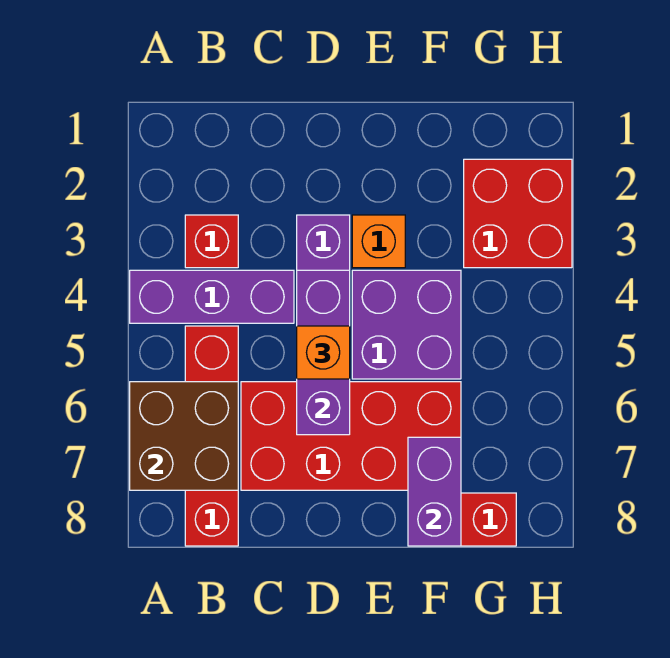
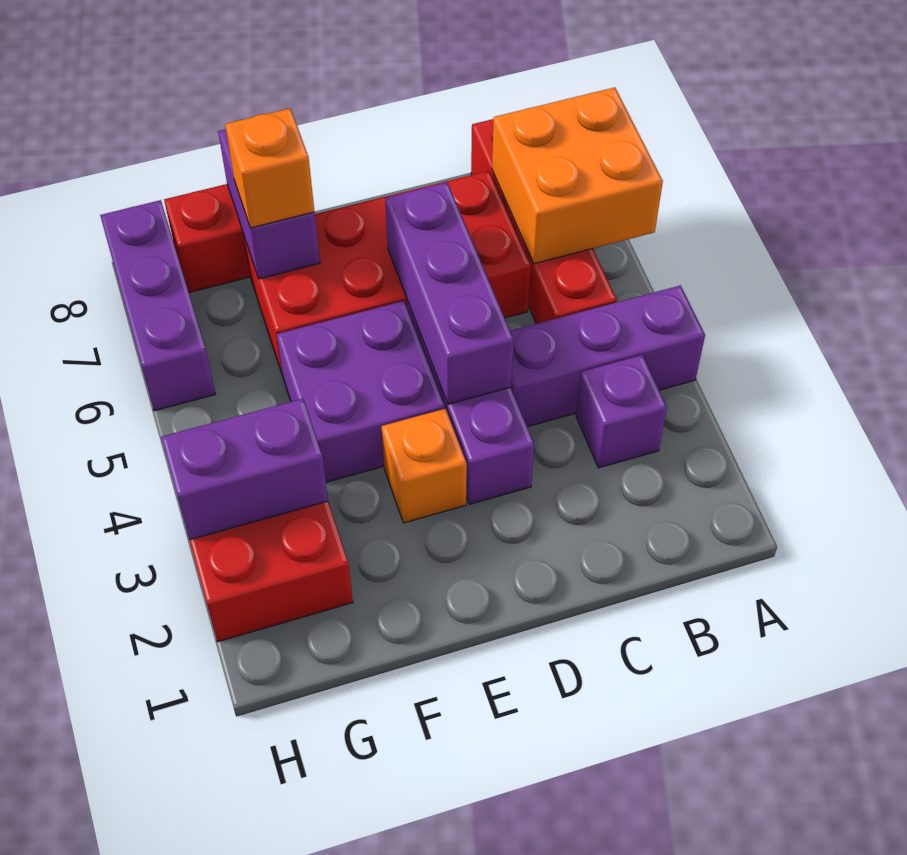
brown brick A6:B7 level 2 -> orange brick A6:B7 level 2
red brick B3 level 1 -> purple brick B3 level 1
orange brick D5 level 3 -> orange brick F7 level 3
none -> purple brick G3:H3 level 2
none -> purple brick H6:H8 level 1

